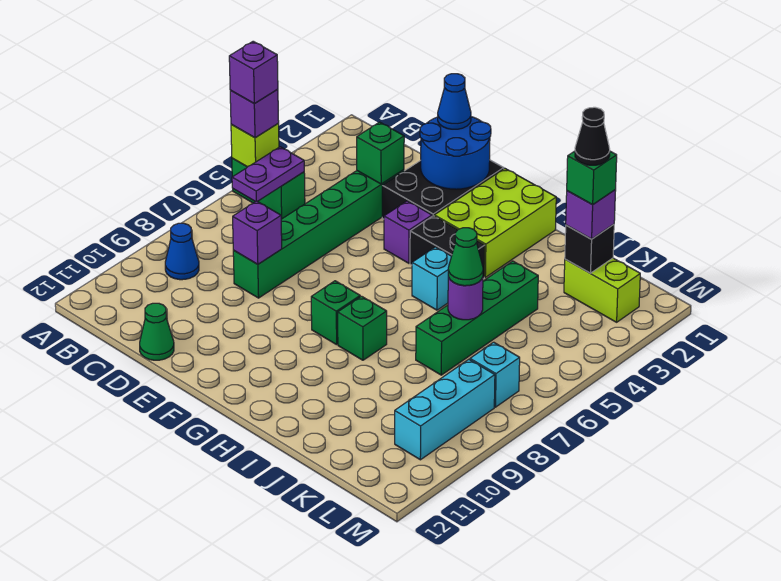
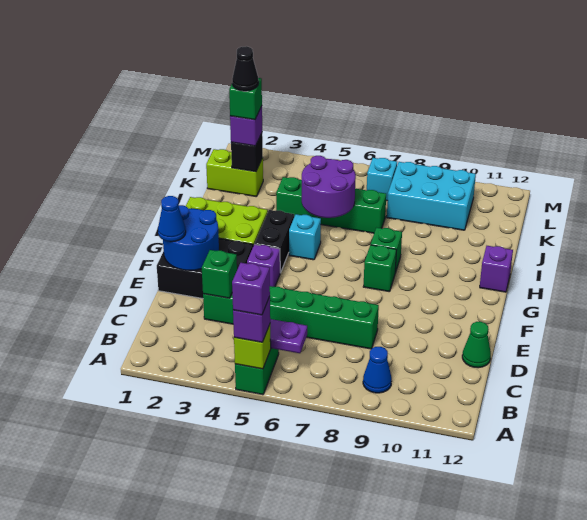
purple brick D8 level 2 -> purple brick H12 level 1
purple round brick J6 level 2 -> purple round brick I5:J6 level 2
green cone J6 level 3 -> none
lime brick K2:L2 level 1 -> lime brick K1:K2 level 1
cyan brick L8:L10 level 1 -> cyan brick K8:L10 level 1

